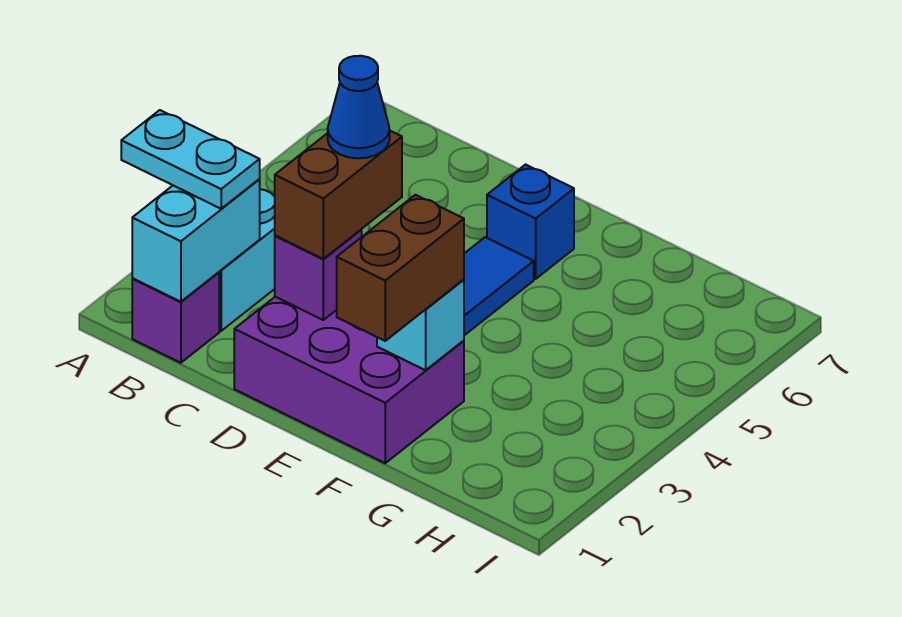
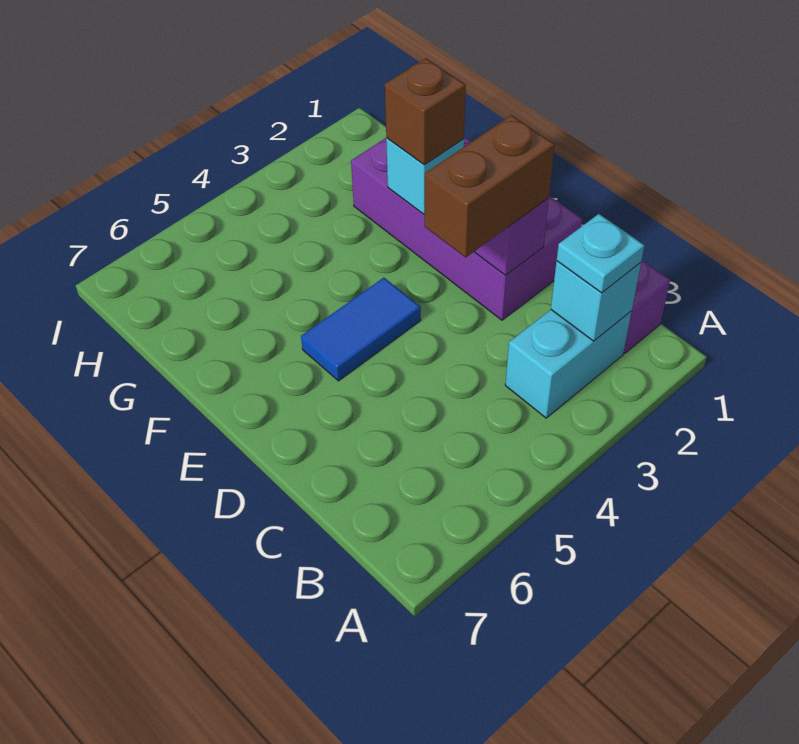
cyan plate A2:B2 level 3 -> cyan plate B2 level 3
cyan brick B1:B2 level 2 -> cyan brick B2 level 2
purple brick D1:F2 level 1 -> purple brick D1:G2 level 1
blue cone D3 level 4 -> none
blue brick E6 level 1 -> none
brown brick F1:F2 level 3 -> brown brick F2 level 3

